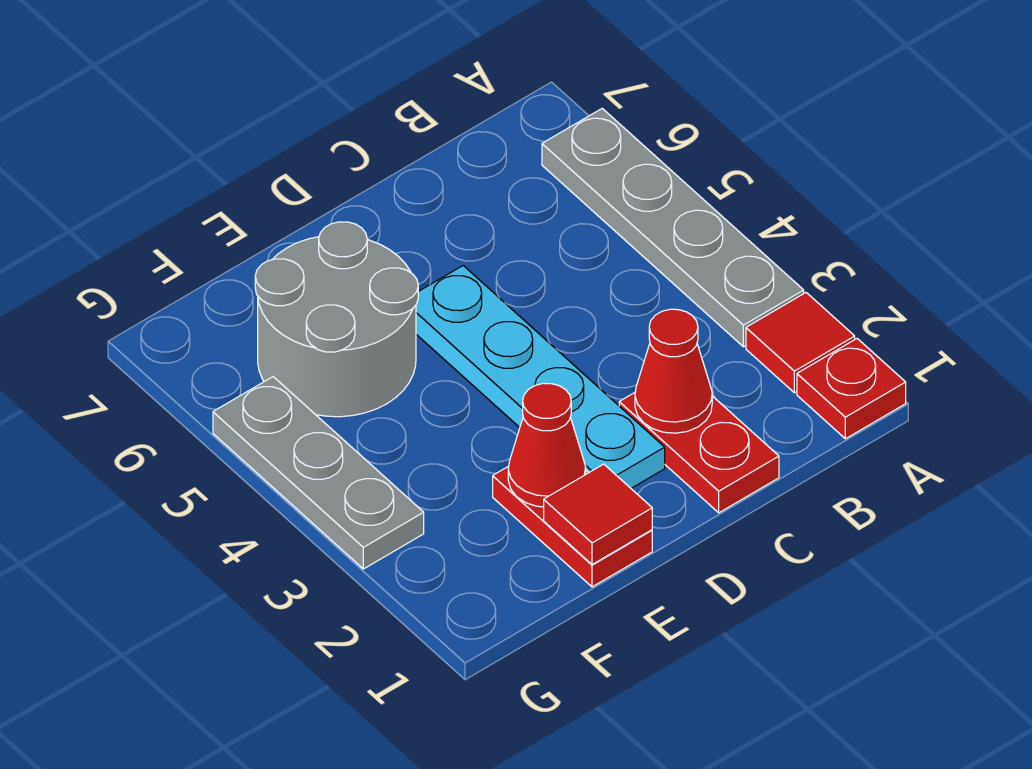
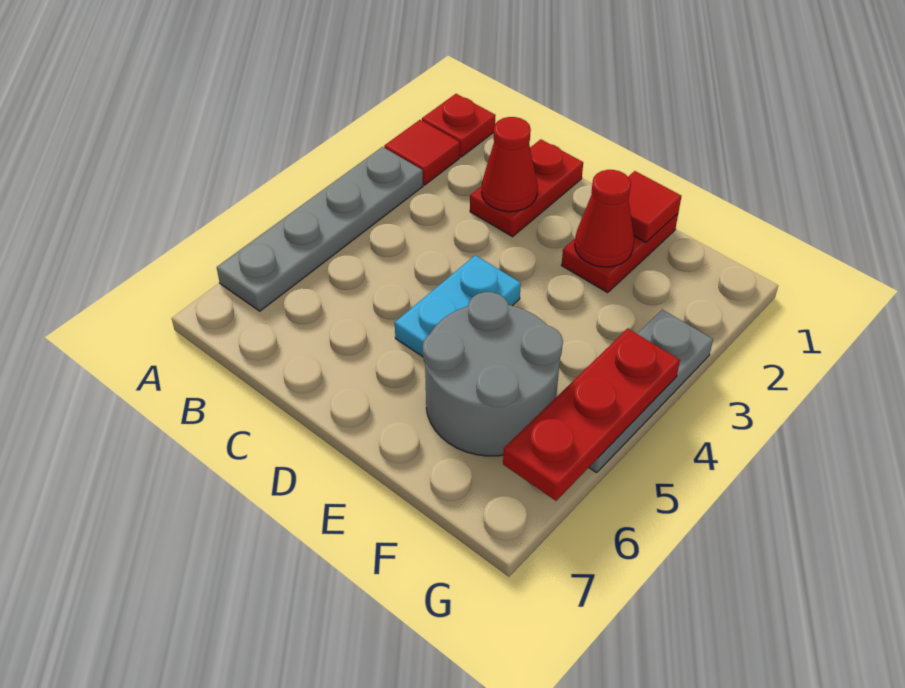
cyan plate D2:D5 level 1 -> cyan plate D4:D5 level 1
none -> red plate G4:G6 level 2

